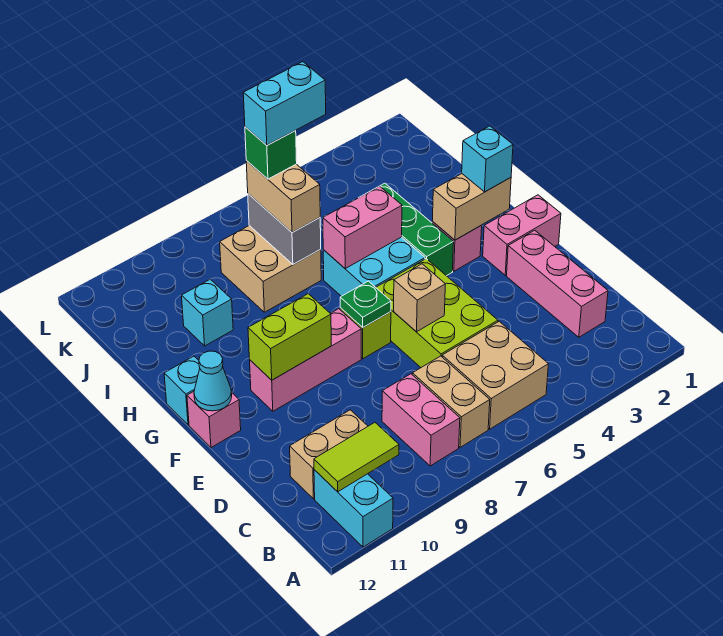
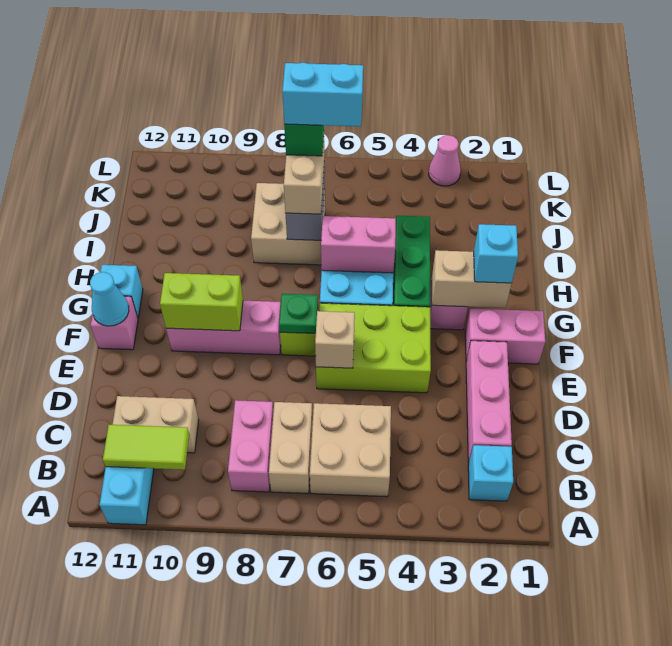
lime brick D5:F6 level 1 -> lime brick E4:F6 level 1
cyan brick I10 level 1 -> cyan brick B2 level 1
none -> pink cone L3 level 1

